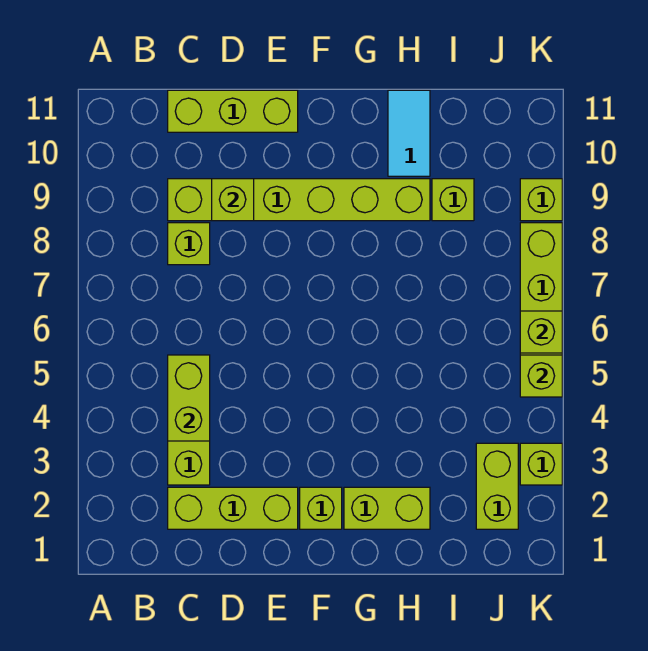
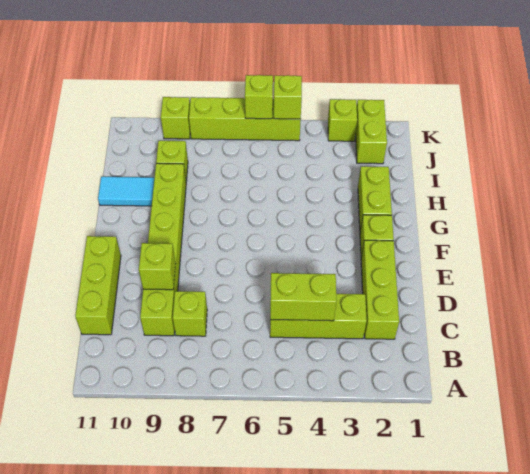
lime brick J2:J3 level 1 -> lime brick J2:K2 level 1

